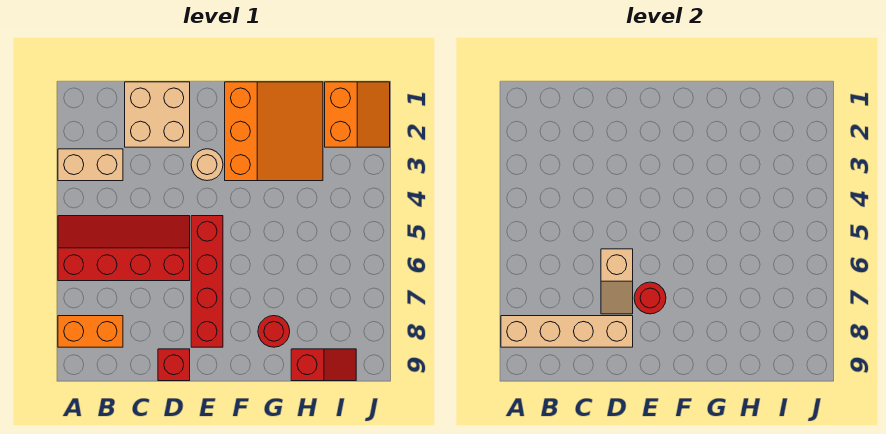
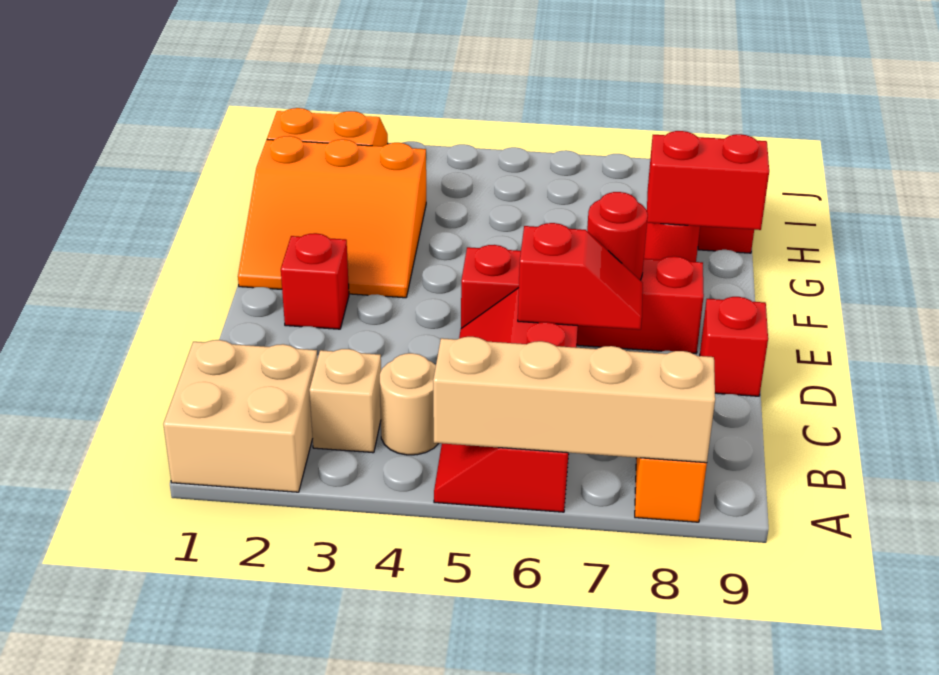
tan brick A3:B3 level 1 -> tan brick B3 level 1
tan brick A8:D8 level 2 -> tan brick A5:A8 level 2
tan brick C1:D2 level 1 -> tan brick A1:B2 level 1
tan slope D6:D7 level 2 top 6 -> red slope D6:D7 level 2 top 6
none -> red brick E2 level 1
tan round brick E3 level 1 -> tan round brick B4 level 1
orange slope F1:H3 level 1 top F -> orange slope F1:H3 level 1 top H
none -> red brick G8:G9 level 2

